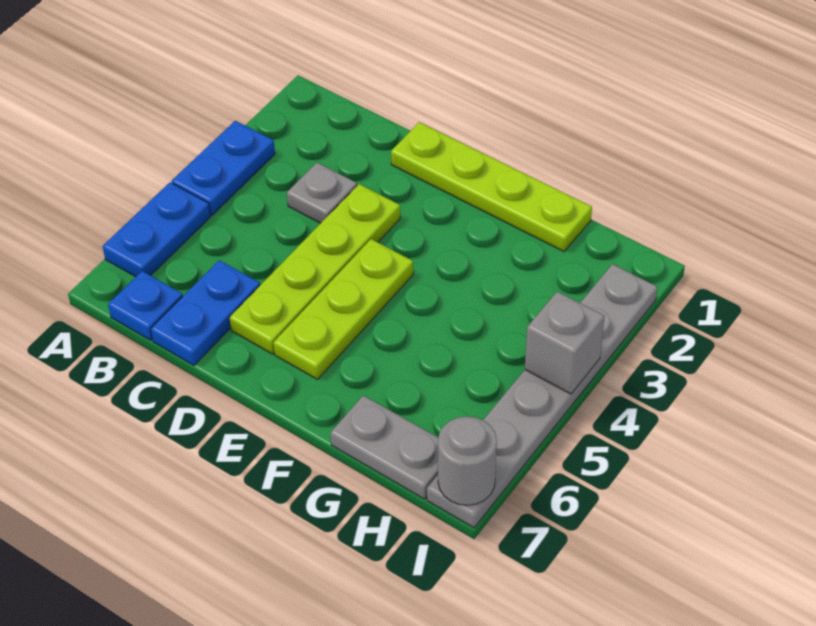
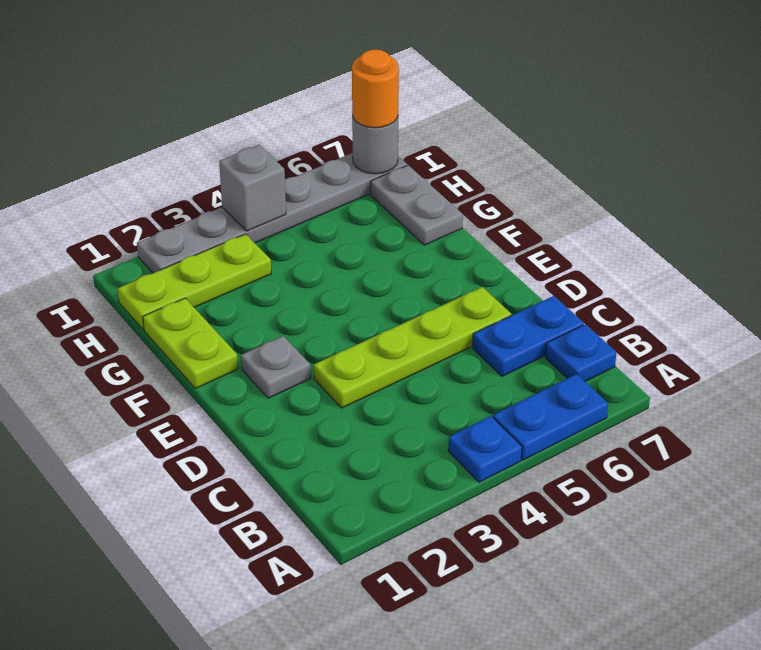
blue plate A3:A4 level 1 -> blue plate A4 level 1
grey plate C3 level 1 -> grey plate E2 level 1
lime plate D1:G1 level 1 -> lime plate F1:G1 level 1
lime plate E4:E6 level 1 -> lime plate H1:H3 level 1
none -> orange round brick I7 level 3

